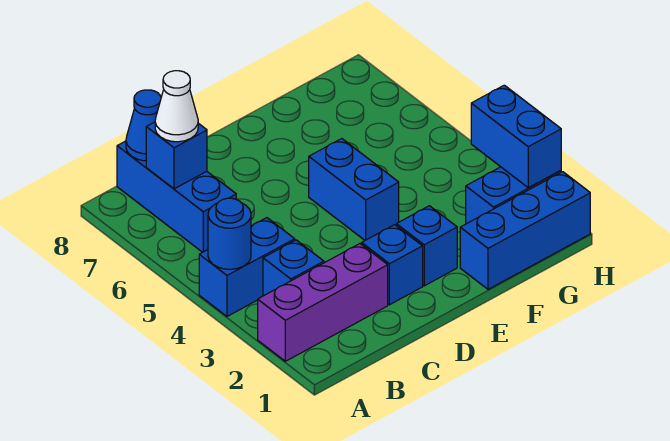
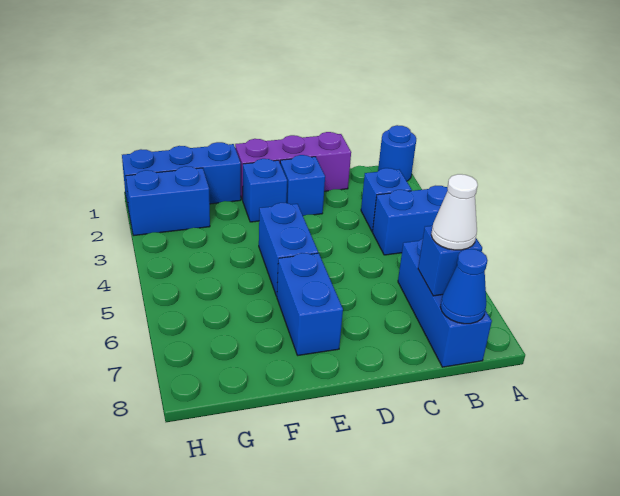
purple brick A2:C2 level 1 -> purple brick C1:E1 level 1
blue round brick A4 level 2 -> blue round brick A1 level 1
blue brick H2:H3 level 2 -> blue brick E6:E7 level 1

